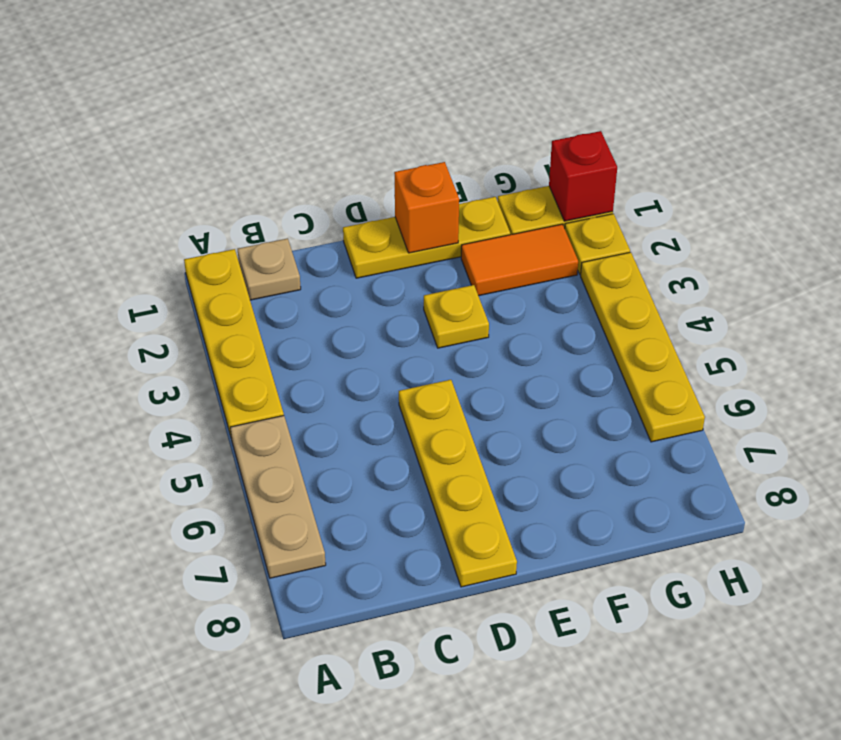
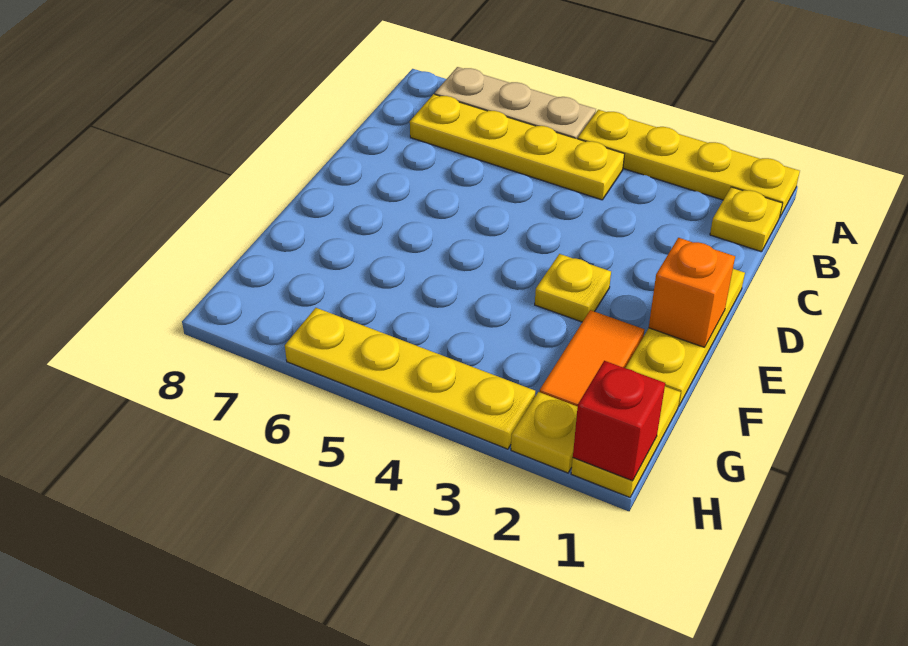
tan plate B1 level 1 -> yellow plate B1 level 1
yellow plate D5:D8 level 1 -> yellow plate B4:B7 level 1

